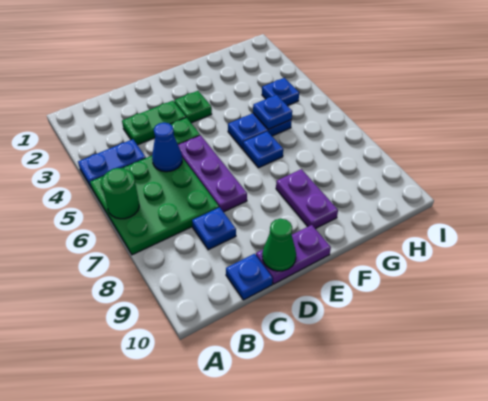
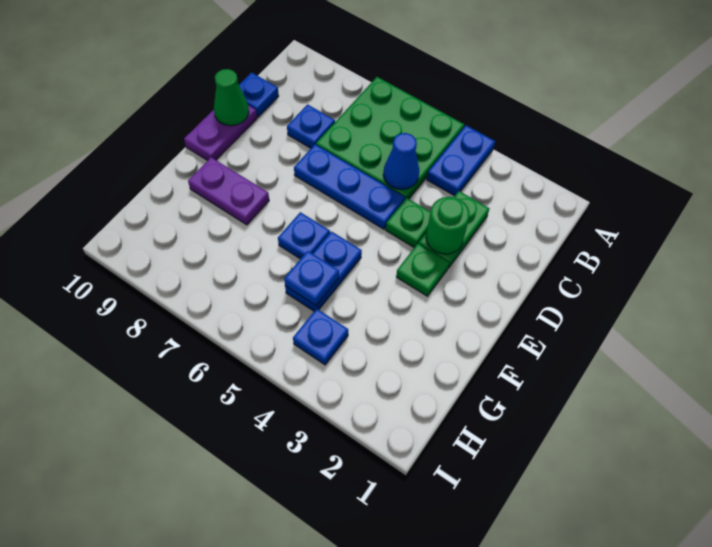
green round brick A6 level 2 -> green round brick D3 level 2
purple plate D5:D7 level 1 -> blue plate D5:D7 level 1

